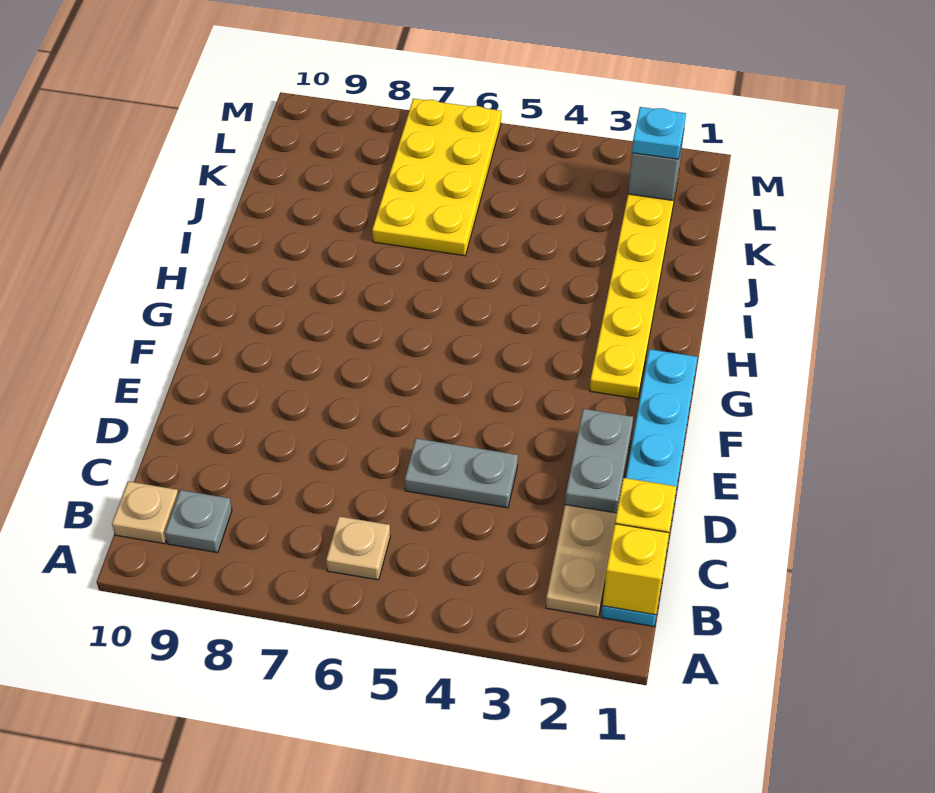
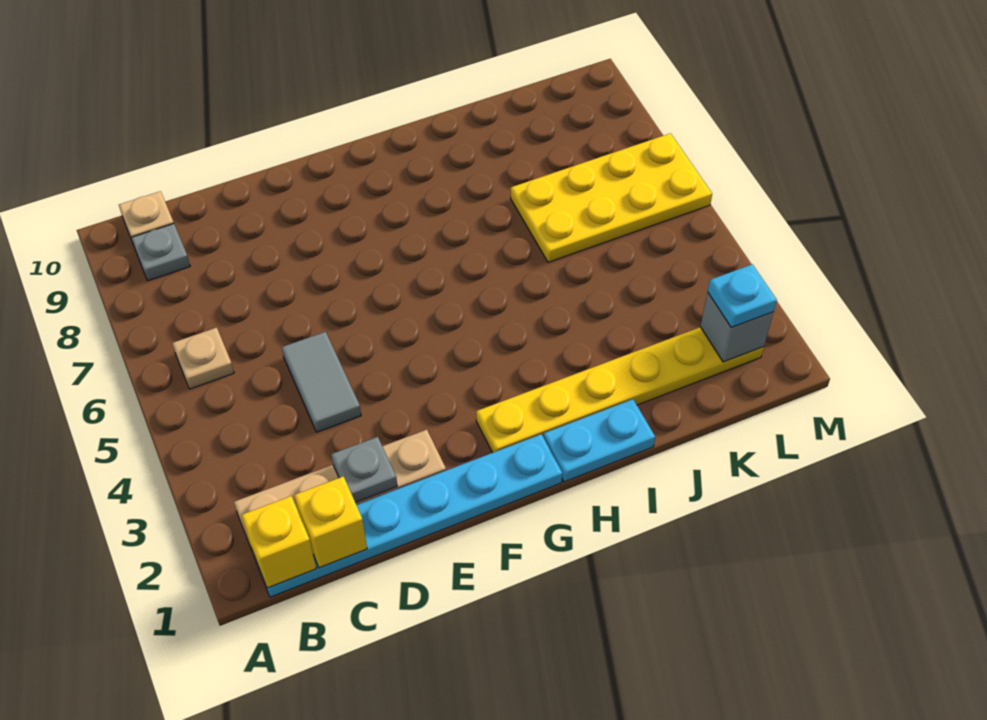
grey plate D2:E2 level 2 -> grey plate D2 level 2
grey plate D4:D5 level 1 -> grey tile D4:D5 level 1
none -> cyan plate H1:I1 level 1

